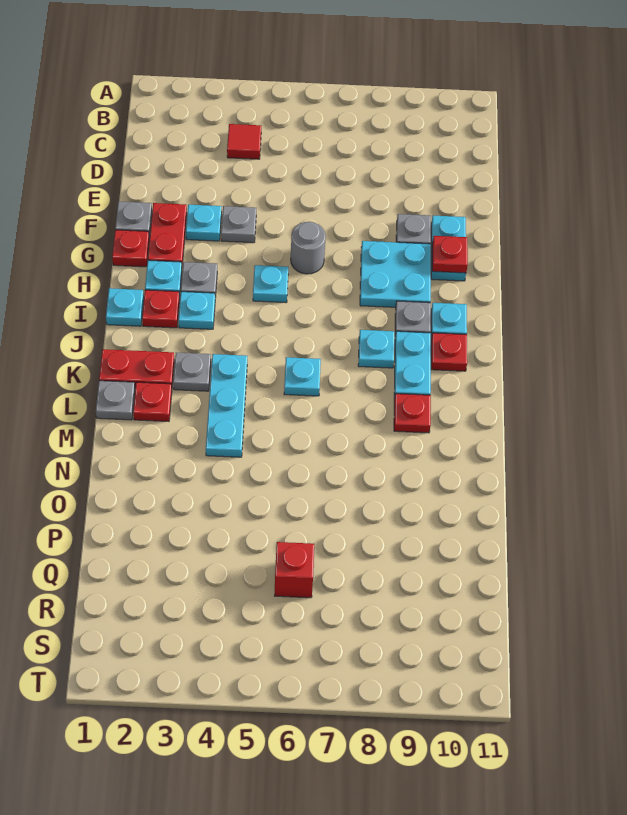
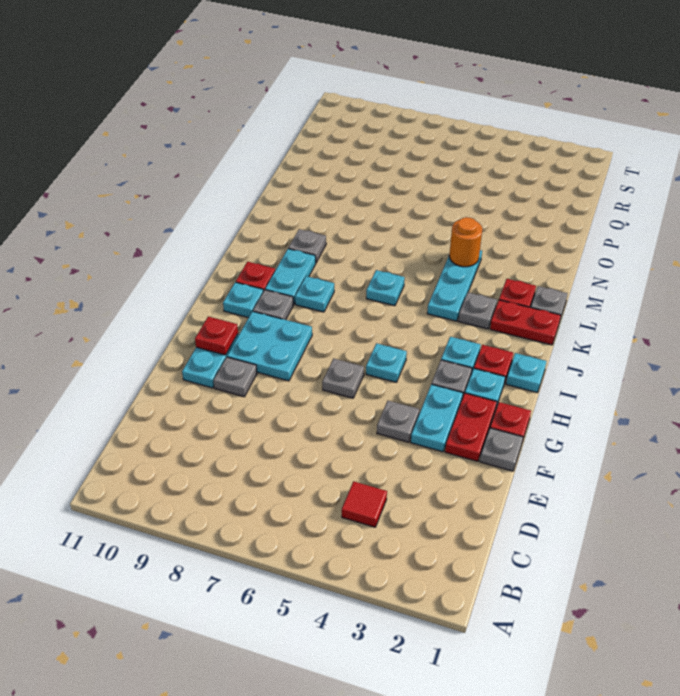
cyan plate F3 level 1 -> cyan plate F3:G3 level 1
grey round brick G6 level 1 -> grey plate G6 level 1
red plate L9 level 1 -> grey plate L9 level 1
none -> orange round brick M4 level 2
red brick Q6 level 1 -> none

